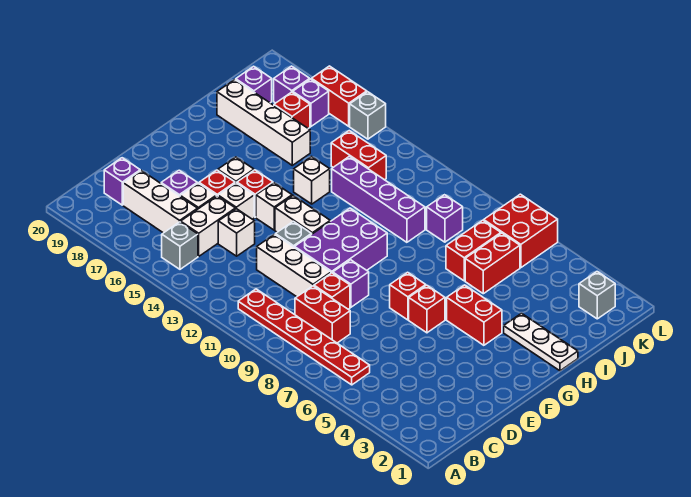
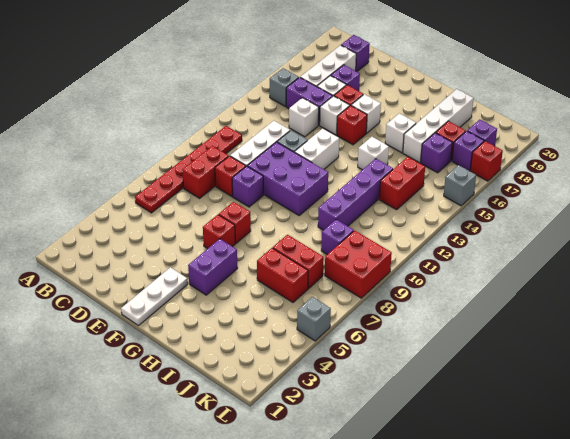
white brick C15:D15 level 1 -> purple brick C15:D15 level 1
white brick F14 level 1 -> white brick H16 level 1
red brick G4:G5 level 1 -> purple brick G4:G5 level 1
white plate H1:H3 level 1 -> white plate F1:F3 level 1
purple brick J19 level 1 -> purple brick J16 level 1
grey brick K2 level 1 -> grey brick L5 level 1
red brick K6:L7 level 1 -> red brick K8:L9 level 1
red brick L16:L17 level 1 -> red brick L17 level 1

